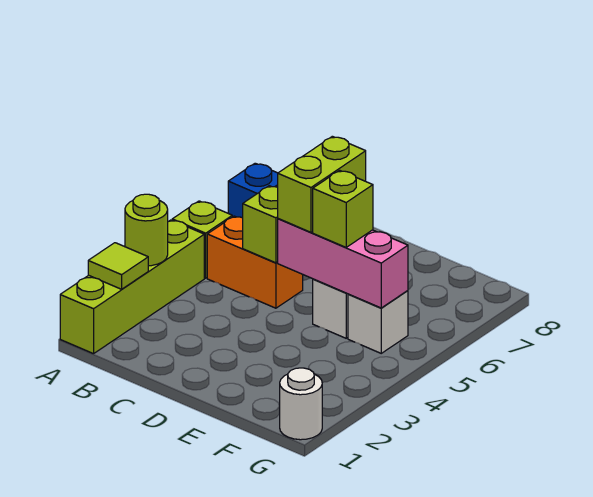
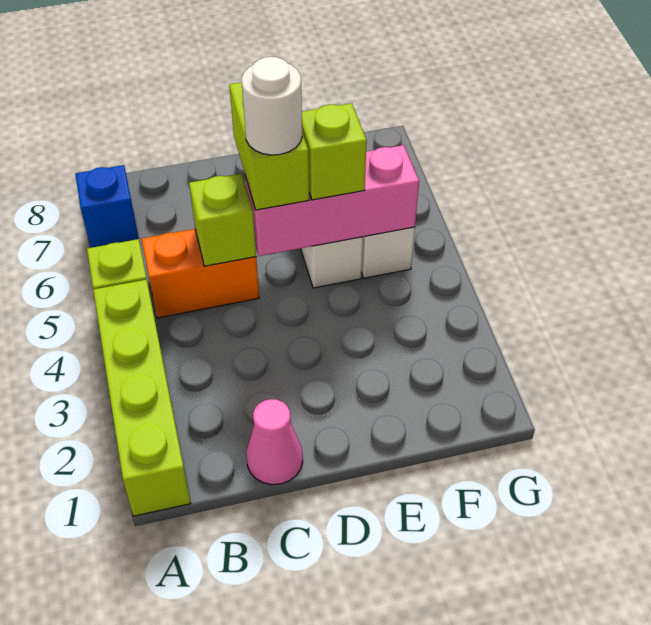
lime tile A2 level 2 -> none
lime round brick A3 level 2 -> none
none -> pink cone C1 level 1
white round brick G1 level 1 -> white round brick D5 level 4

